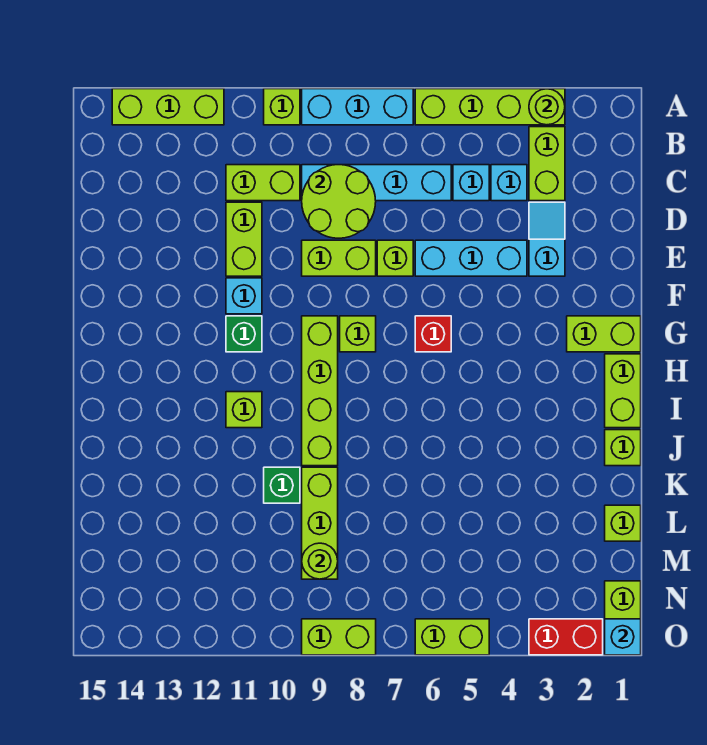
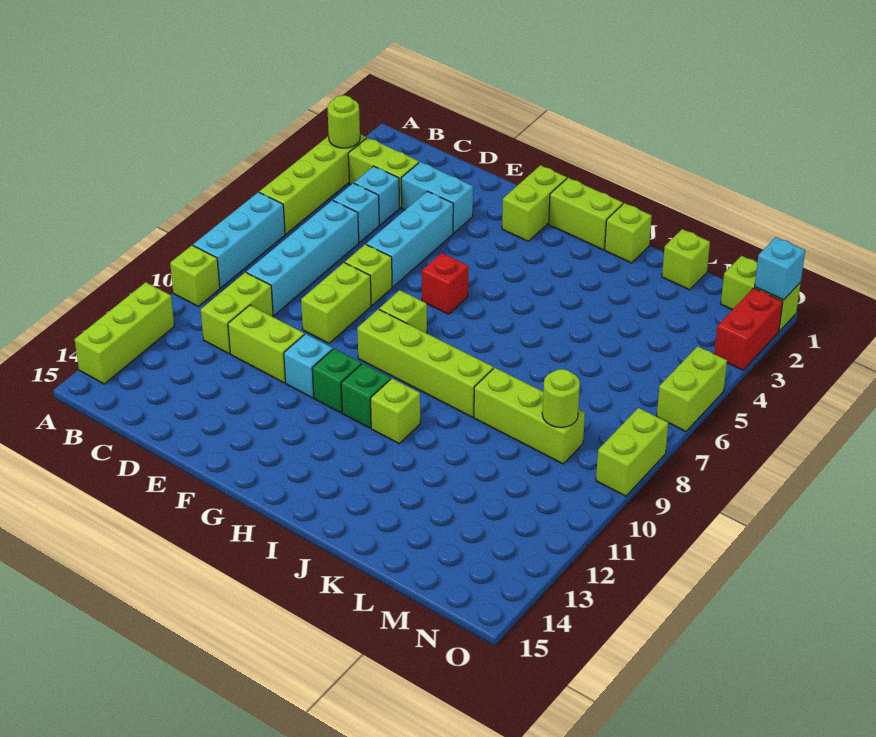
lime round brick C8:D9 level 2 -> none
cyan slope D3:E3 level 1 top E -> cyan brick D3:E3 level 1
green brick K10 level 1 -> green brick H11 level 1

